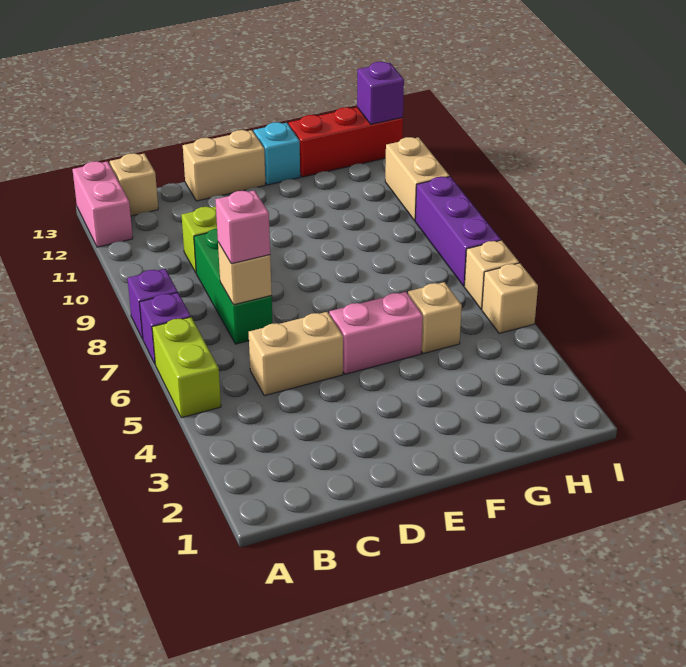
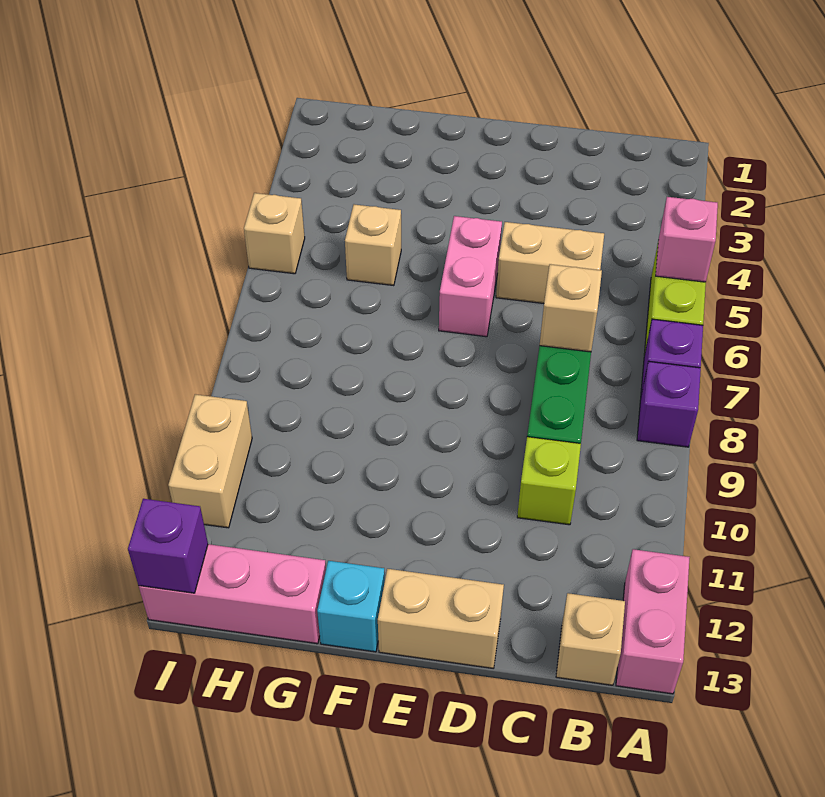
pink brick C7 level 3 -> pink brick A5 level 2
pink brick E5:F5 level 1 -> pink brick E5:E6 level 1
red brick G13:I13 level 1 -> pink brick G13:I13 level 1
tan brick I6 level 1 -> none
purple brick I7:I9 level 1 -> none

